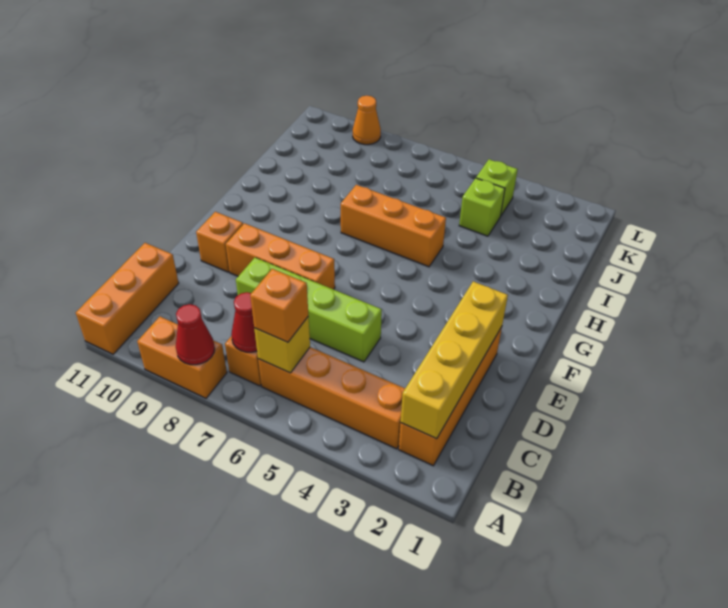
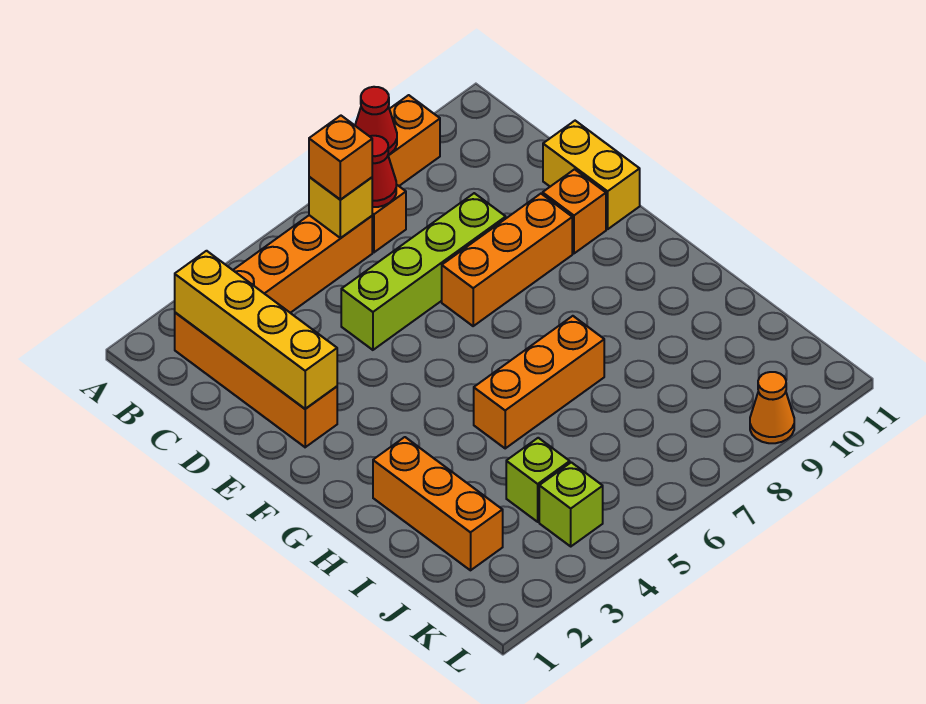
orange brick A11:C11 level 1 -> orange brick H2:J2 level 1
none -> yellow brick D11:E11 level 1

